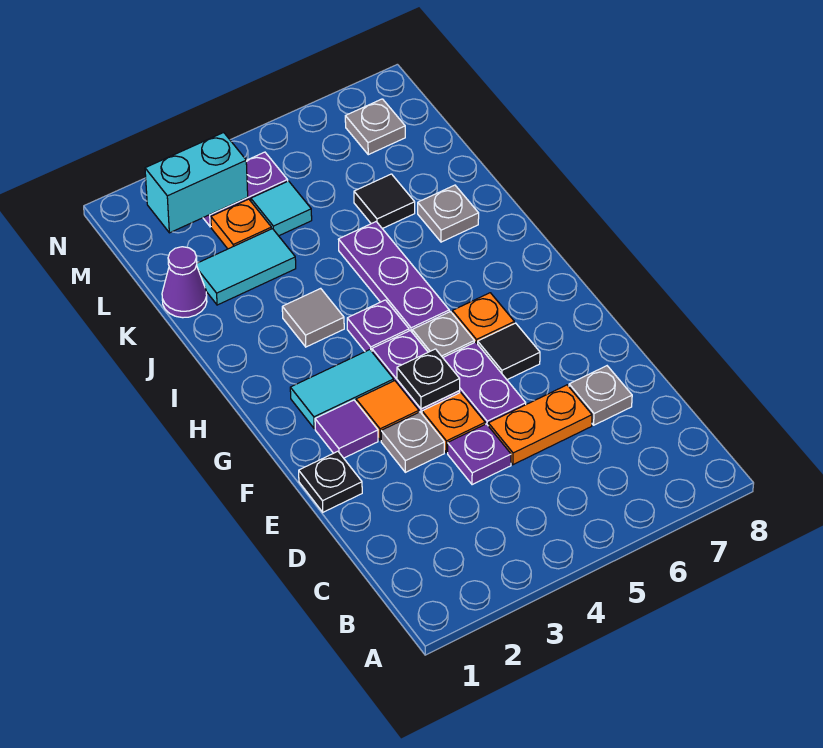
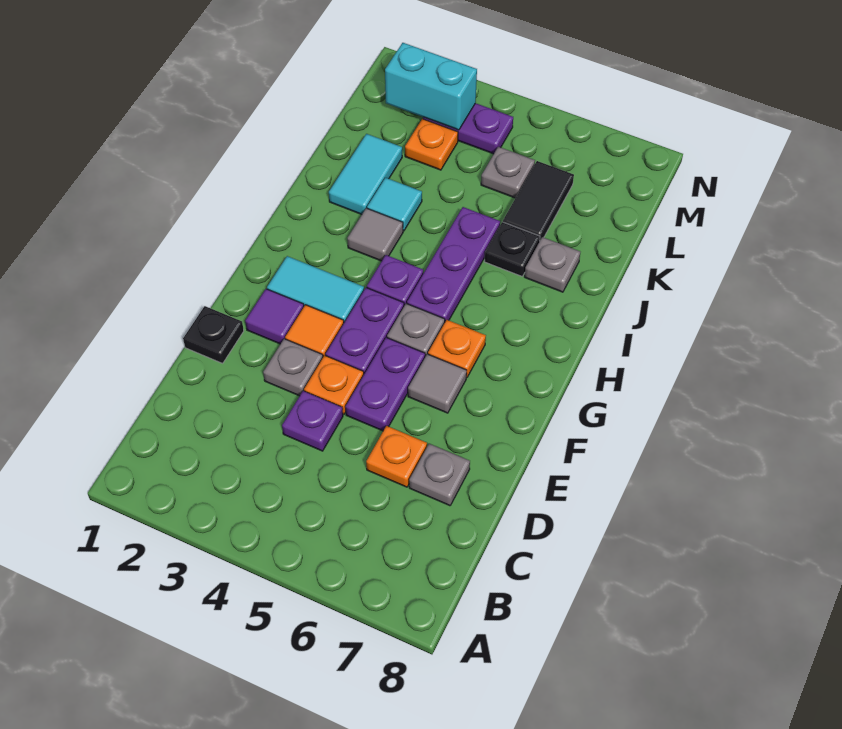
orange plate D5:D6 level 1 -> orange plate D6 level 1
black plate F4 level 2 -> black plate J6 level 1
black tile F6 level 1 -> grey tile F6 level 1
purple cone K1 level 1 -> none
cyan tile K2:K3 level 1 -> cyan tile J2:K2 level 1
black tile K6 level 1 -> black tile K6:L6 level 1
cyan tile L4 level 1 -> cyan tile J3 level 1
grey plate M7 level 1 -> grey plate L5 level 1

